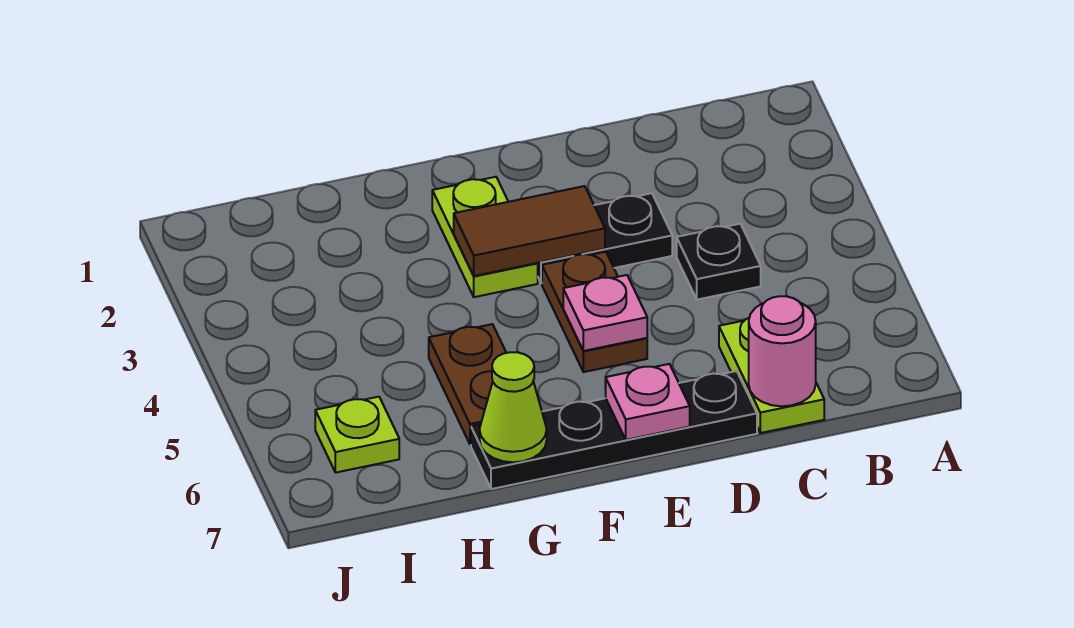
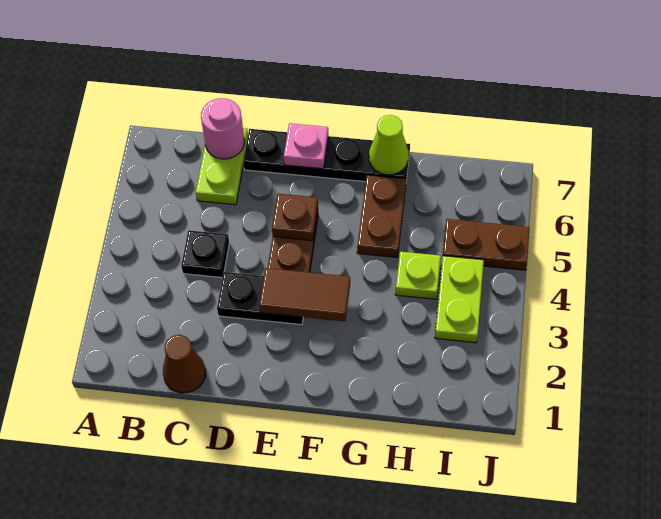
none -> brown cone C1 level 1
pink plate E5 level 2 -> brown plate E5 level 2
lime plate F2:F3 level 1 -> lime plate I3:I4 level 1
none -> brown plate I5:J5 level 1
lime plate I6 level 1 -> lime plate H4 level 1

